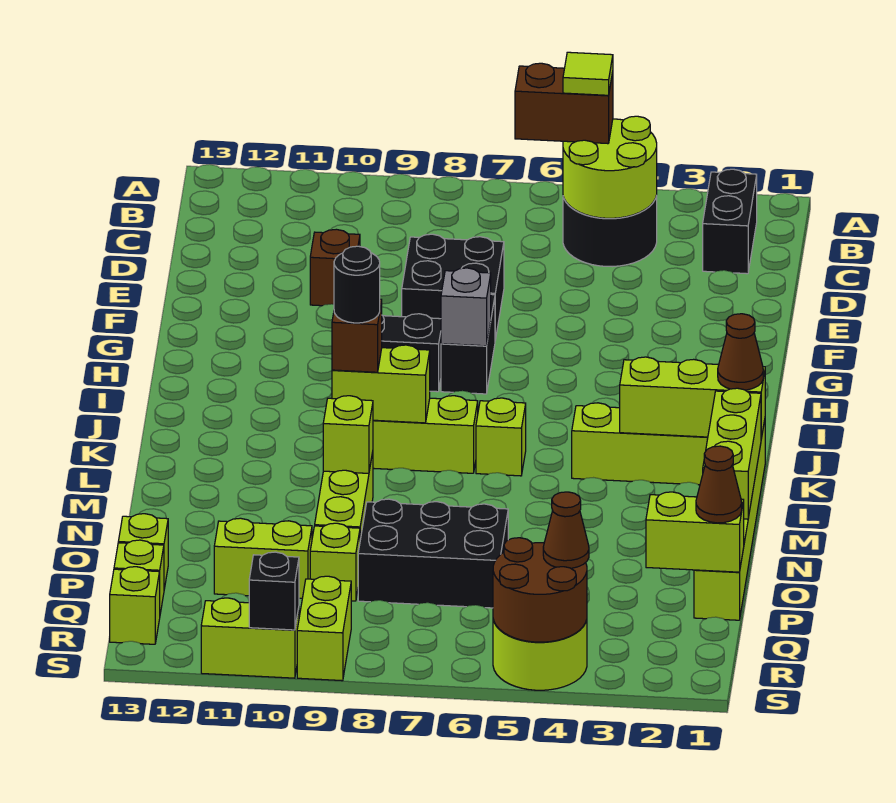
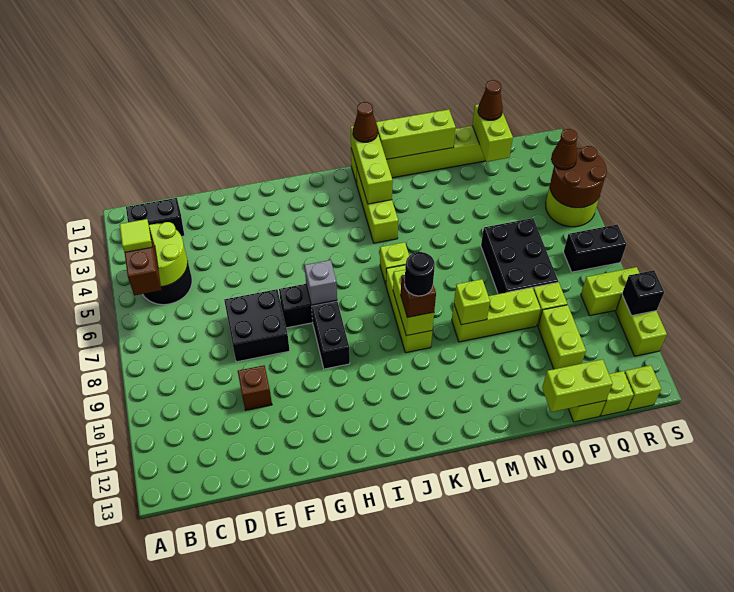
none -> lime brick O13:P13 level 2
none -> black brick R7:S7 level 1

